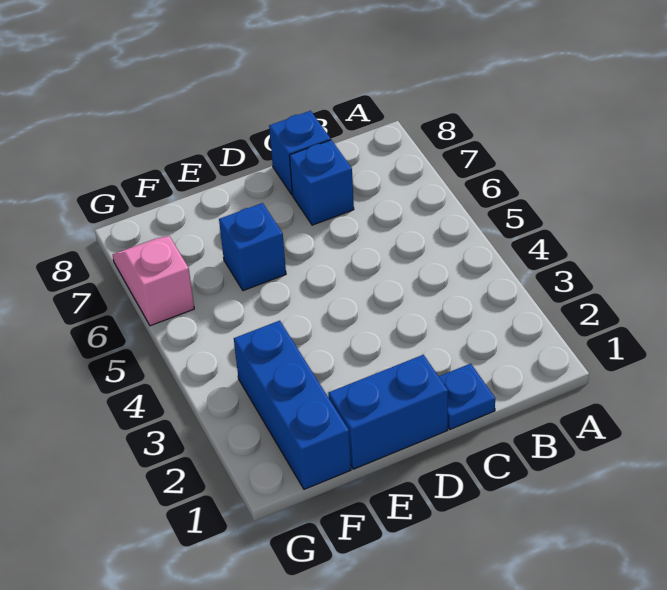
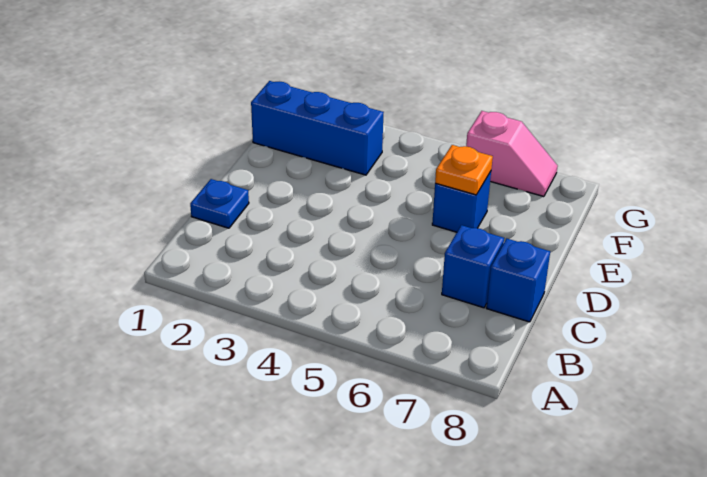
blue brick D1:E1 level 1 -> none
none -> orange plate E6 level 2

